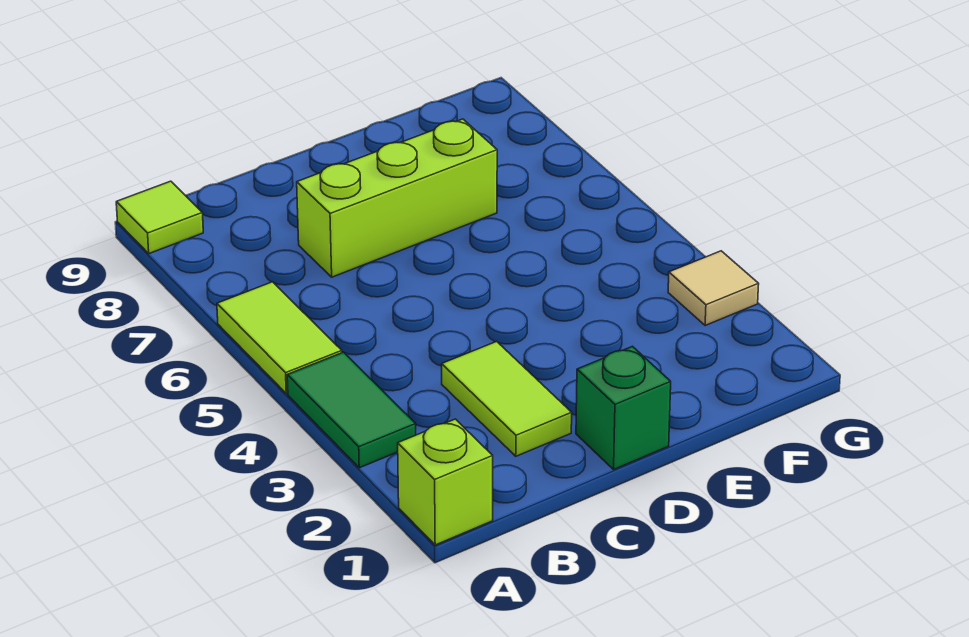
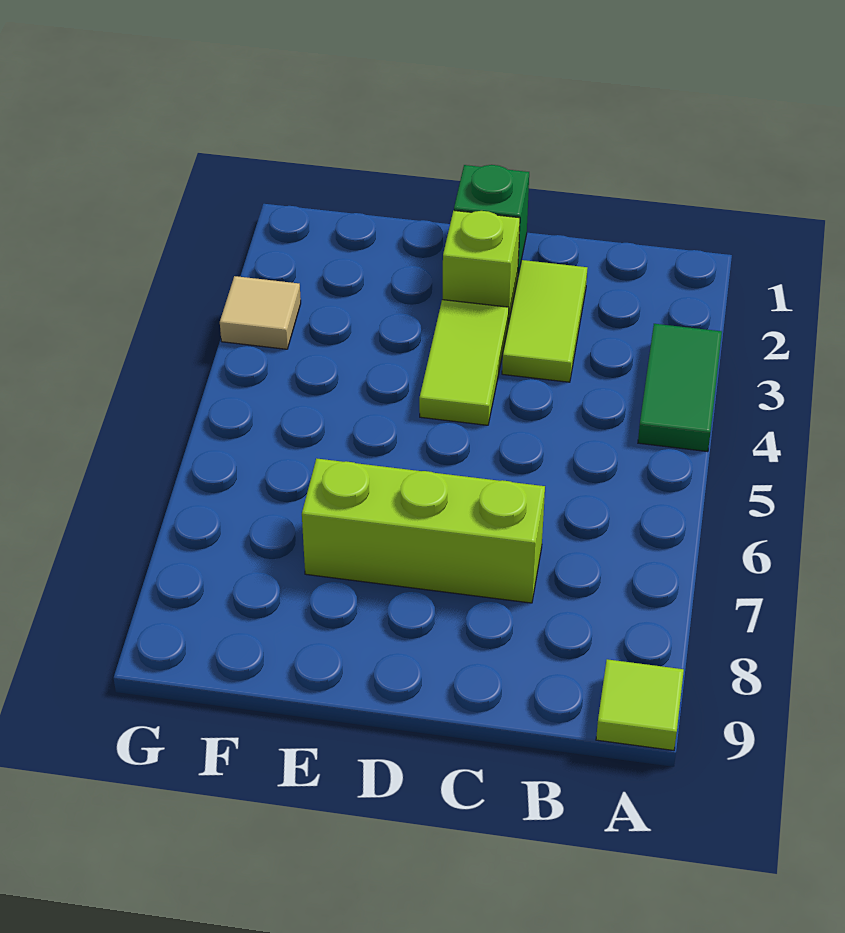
lime brick A1 level 1 -> lime brick D2 level 1
lime tile A5:A6 level 1 -> lime tile D3:D4 level 1

